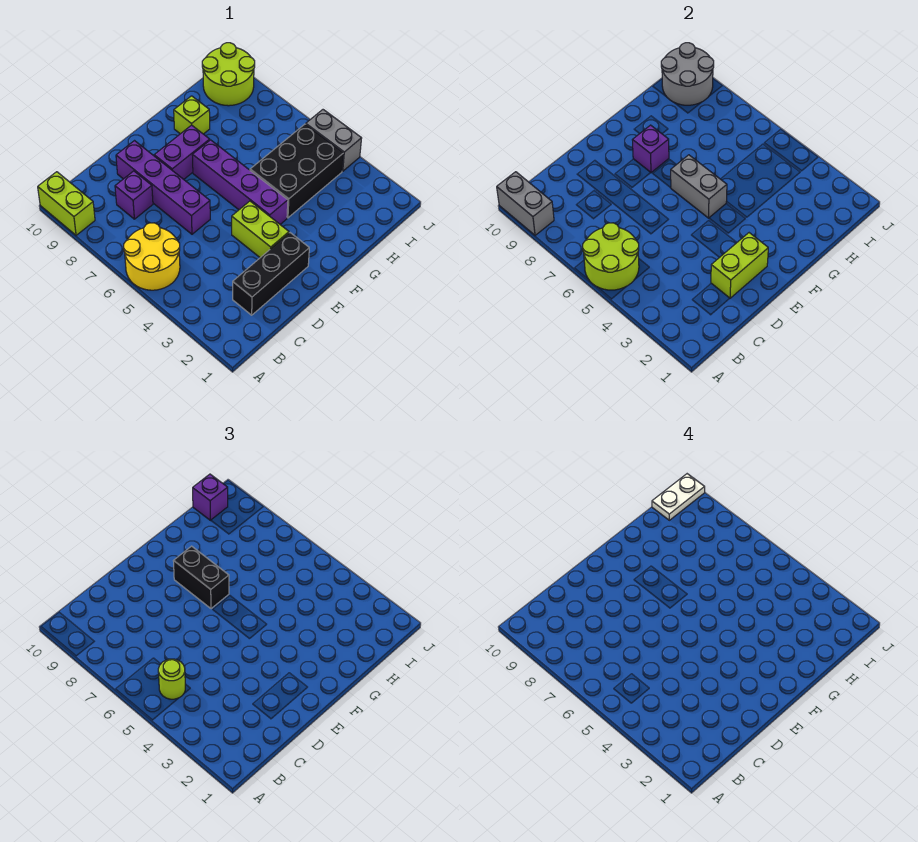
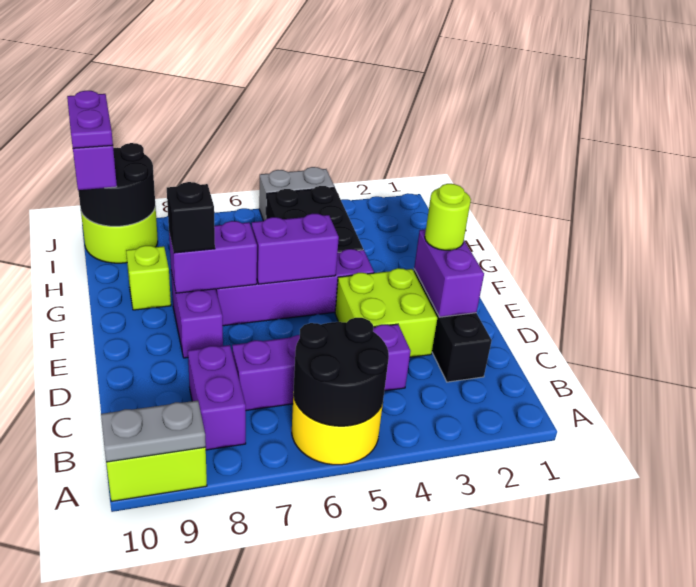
lime round brick A5:B6 level 2 -> black round brick A5:B6 level 2
grey brick A9:A10 level 2 -> grey plate A9:A10 level 2
lime round brick B5 level 3 -> lime round brick E2 level 3
purple brick C8 level 1 -> purple brick B8:C8 level 1
lime brick D2:E2 level 2 -> purple brick D2:E2 level 2
purple brick D6:D9 level 1 -> purple brick C4:C7 level 1
lime brick E3:E4 level 1 -> lime brick D3:E4 level 1
grey brick F5:F6 level 2 -> purple brick F5:F6 level 2
black brick F7:F8 level 3 -> black brick F8 level 3
purple brick F8 level 2 -> purple brick F7:F8 level 2
grey round brick I9:J10 level 2 -> black round brick I9:J10 level 2
white plate I10:J10 level 4 -> purple plate I10:J10 level 4

